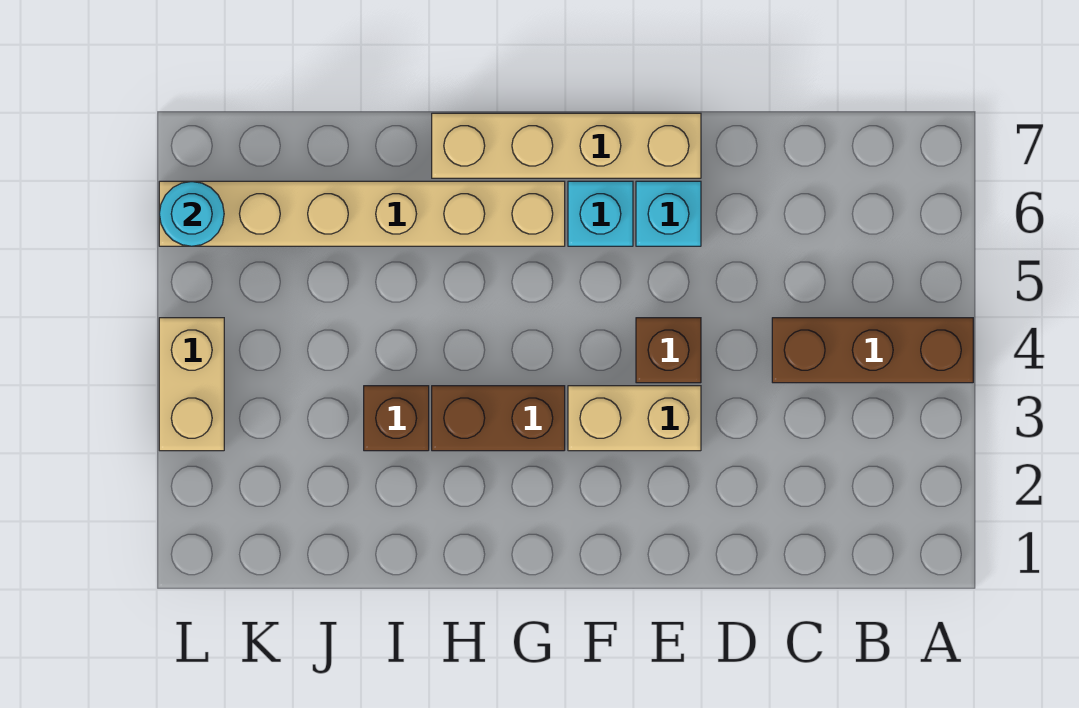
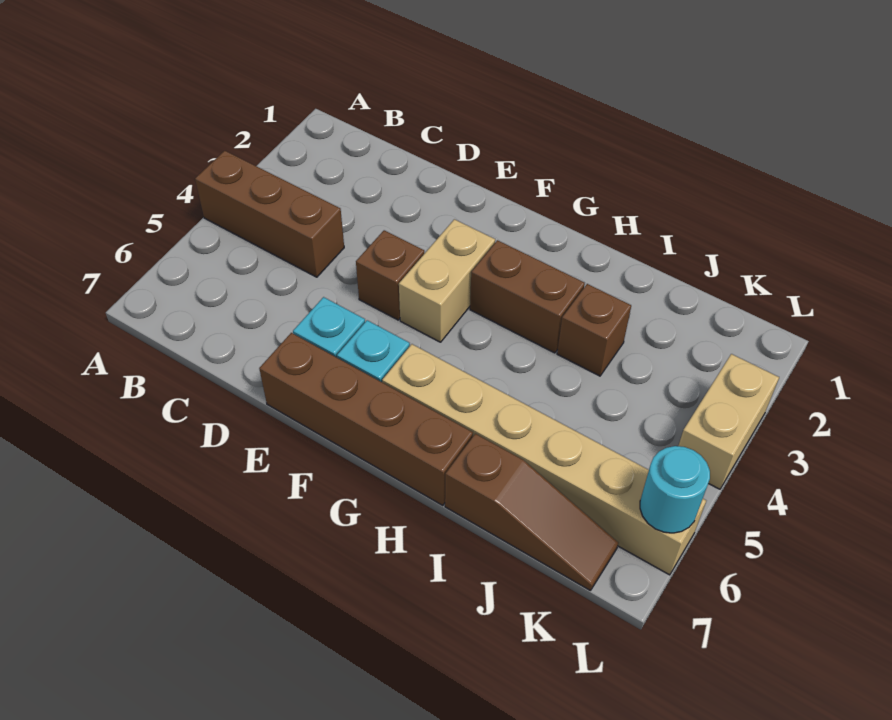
tan brick E3:F3 level 1 -> tan brick F3:F4 level 1
tan brick E7:H7 level 1 -> brown brick E7:H7 level 1
none -> brown slope I7:K7 level 1 top I

